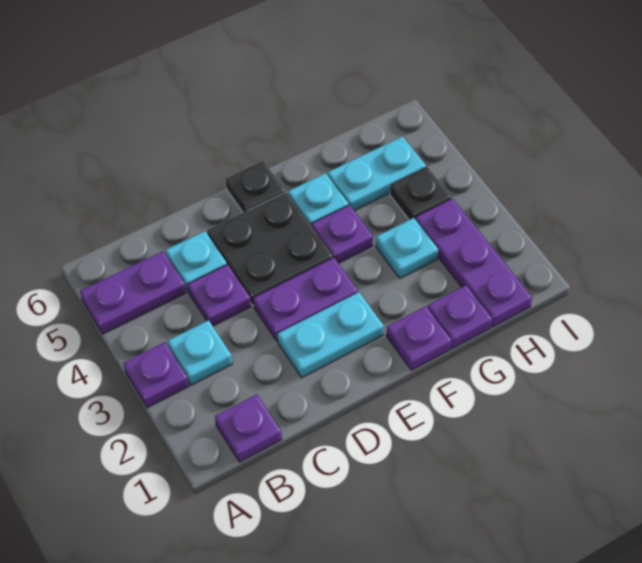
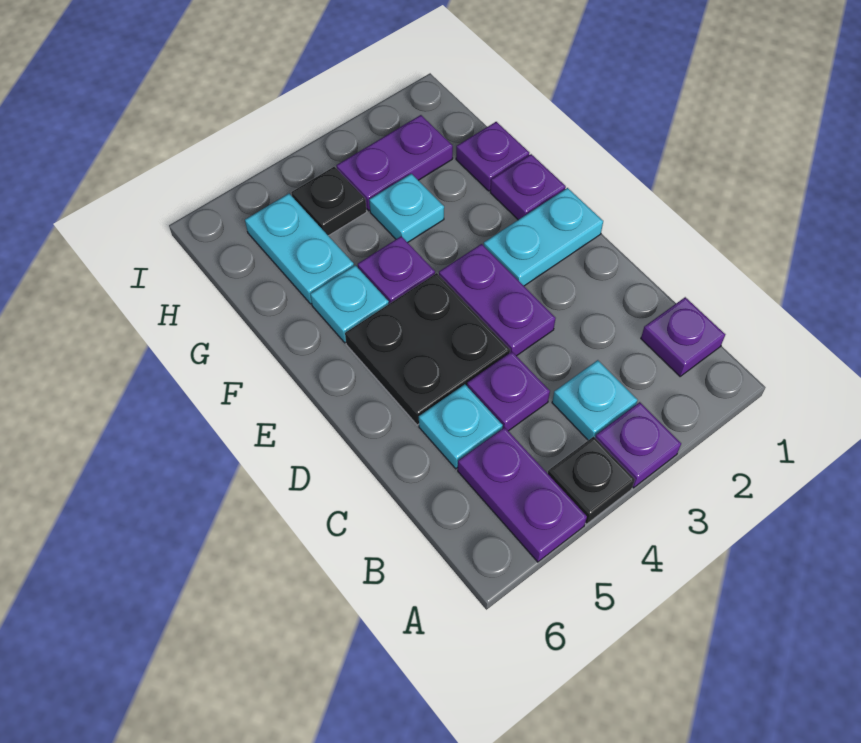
cyan plate D2:E2 level 1 -> cyan plate E1:E2 level 1
black plate E6 level 1 -> black plate A4 level 1
purple plate H1:H3 level 1 -> purple plate H2:H3 level 1

